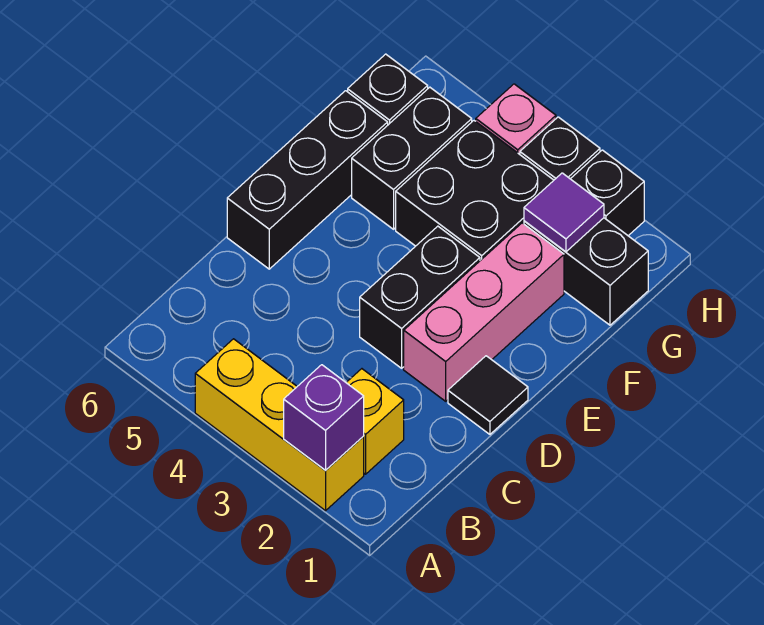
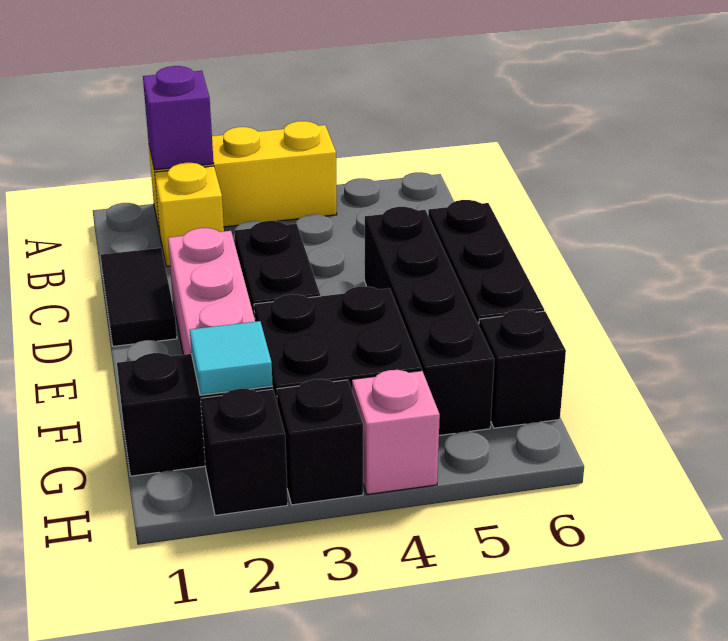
black tile D1 level 1 -> black tile C1:D1 level 1
black brick F5:G5 level 1 -> black brick D5:G5 level 1
purple tile G2 level 2 -> cyan tile G2 level 2

